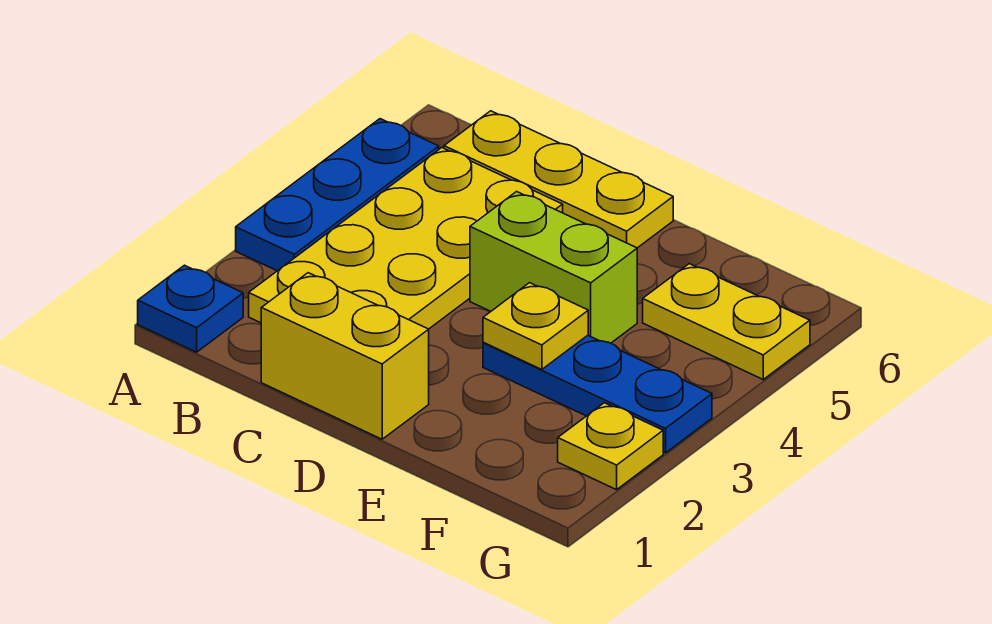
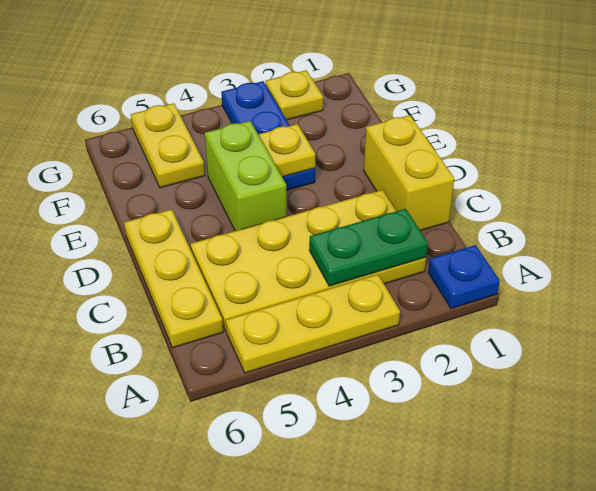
blue plate A3:A5 level 1 -> yellow plate A3:A5 level 1
none -> green plate B2:B3 level 2

